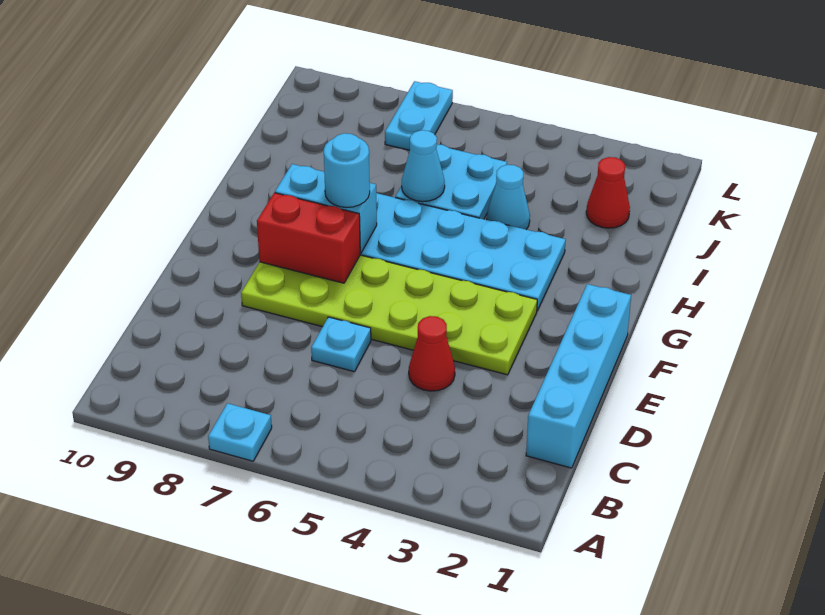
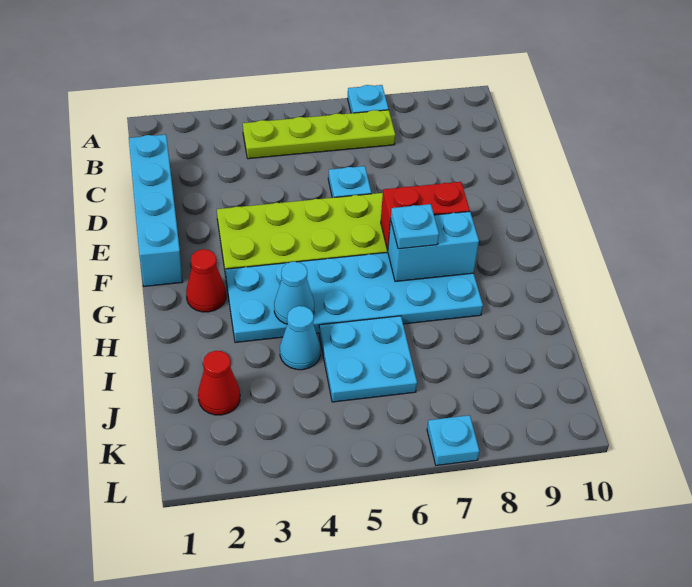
none -> lime plate B4:B7 level 1
red cone D4 level 1 -> red cone G2 level 1
cyan round brick G7 level 3 -> cyan plate G7 level 3
cyan cone I6 level 2 -> cyan cone H4 level 2
cyan plate K7:L7 level 1 -> cyan plate L7 level 1

